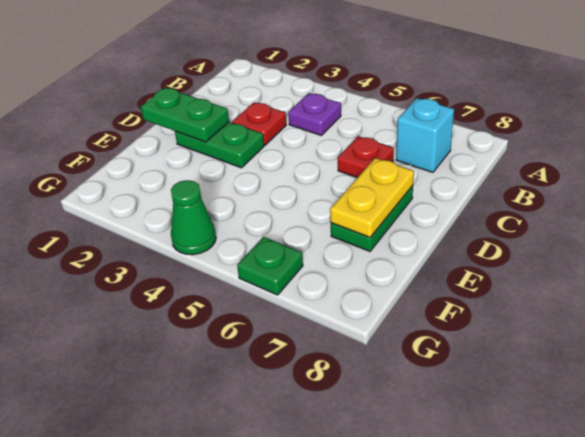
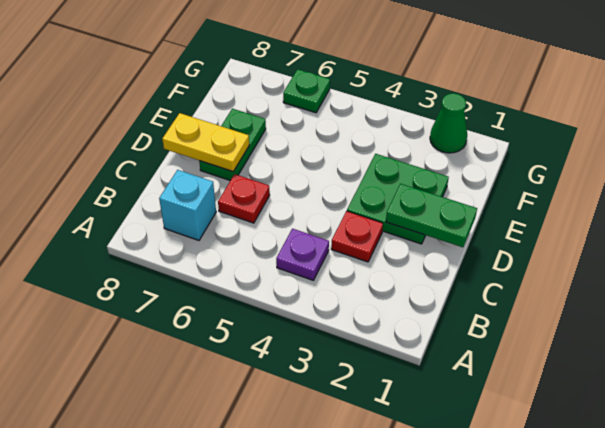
green plate D2:D3 level 1 -> green plate D2:E3 level 1
yellow plate D7:E7 level 2 -> yellow plate D7:D8 level 2
green cone G4 level 1 -> green cone G2 level 1

